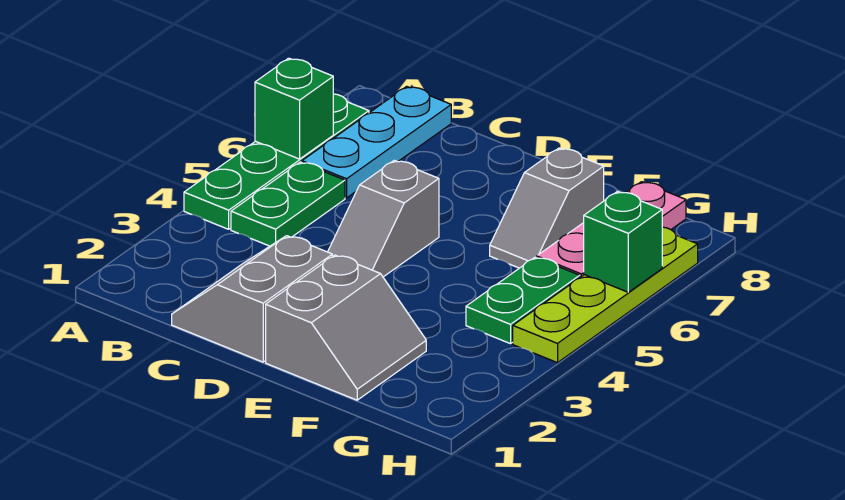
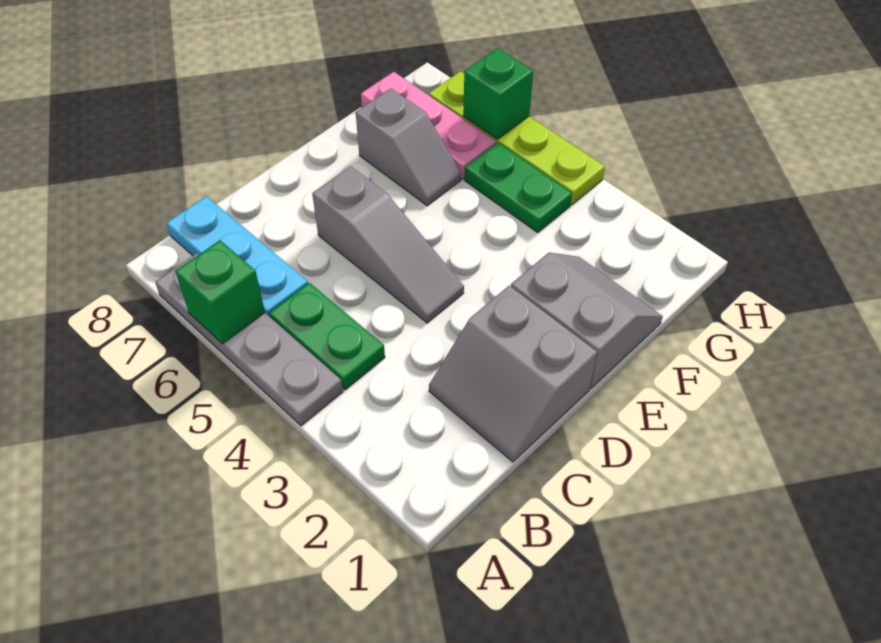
green plate A4:A7 level 1 -> grey plate A4:A7 level 1
grey slope D4:D5 level 1 top 5 -> grey slope D4:D6 level 1 top 6

